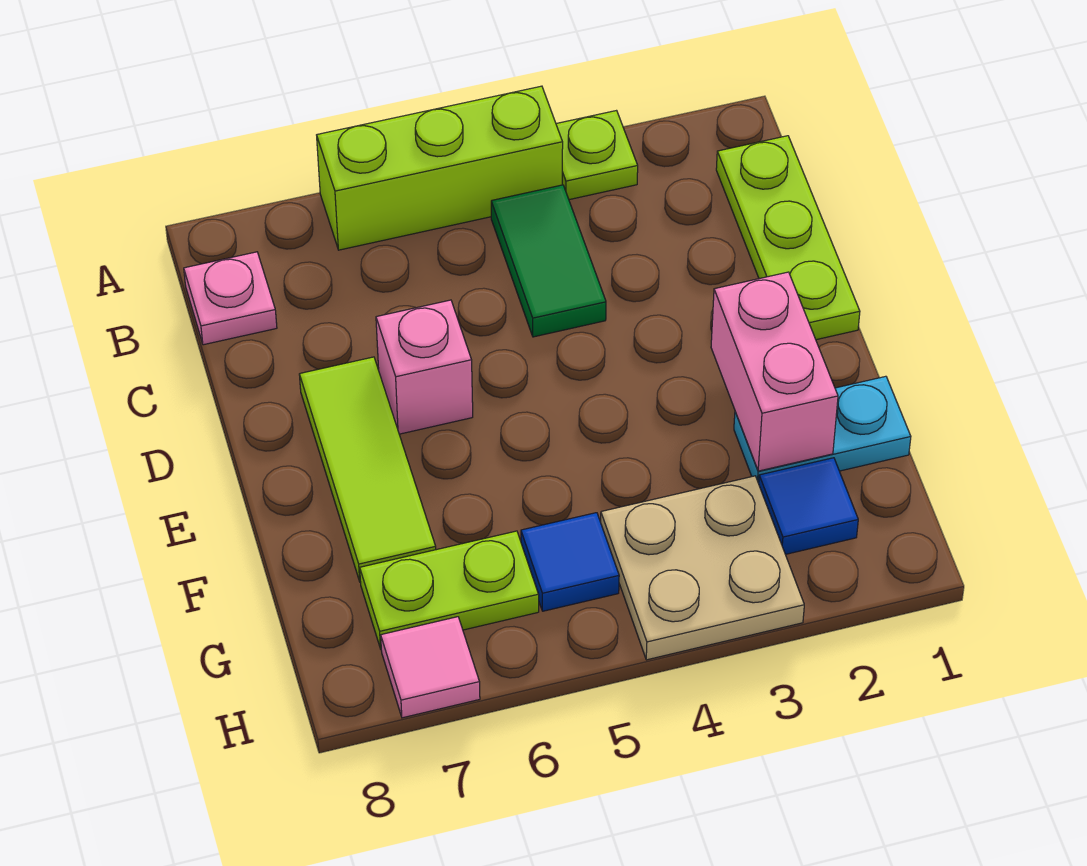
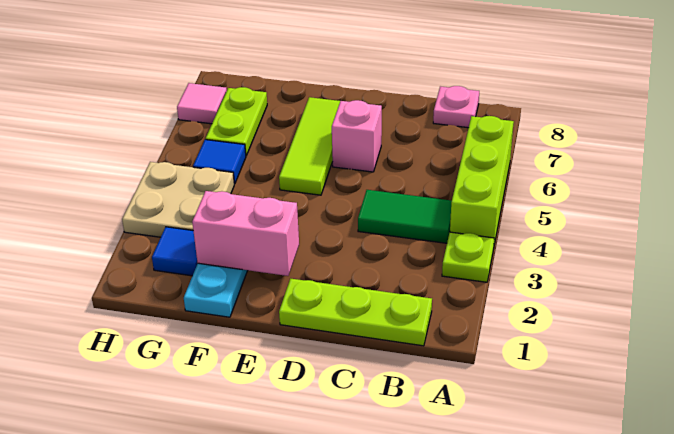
lime tile D7:F7 level 1 -> lime tile E5:E7 level 1

